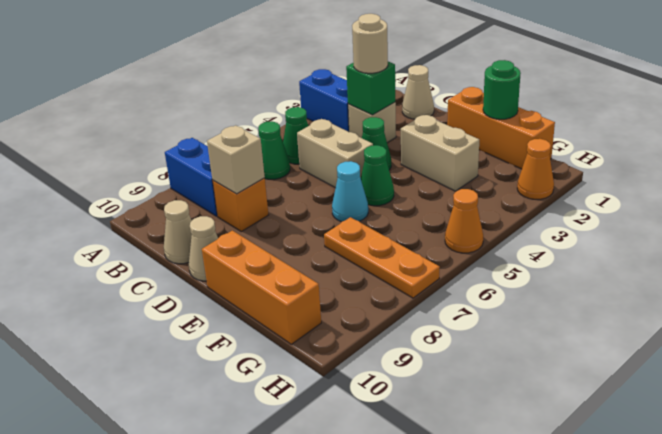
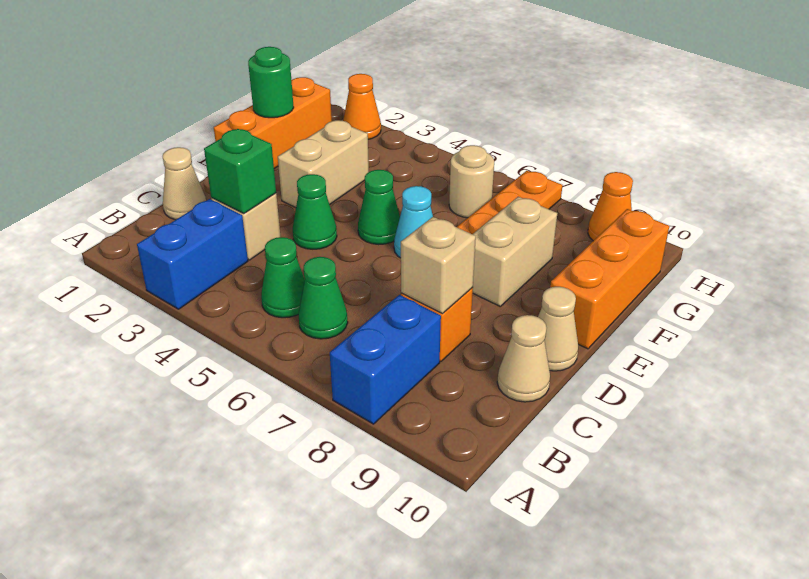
tan round brick C3 level 3 -> tan round brick G6 level 1
tan brick C5:D5 level 1 -> tan brick E8:F8 level 1
orange cone H5 level 1 -> orange cone H9 level 1

